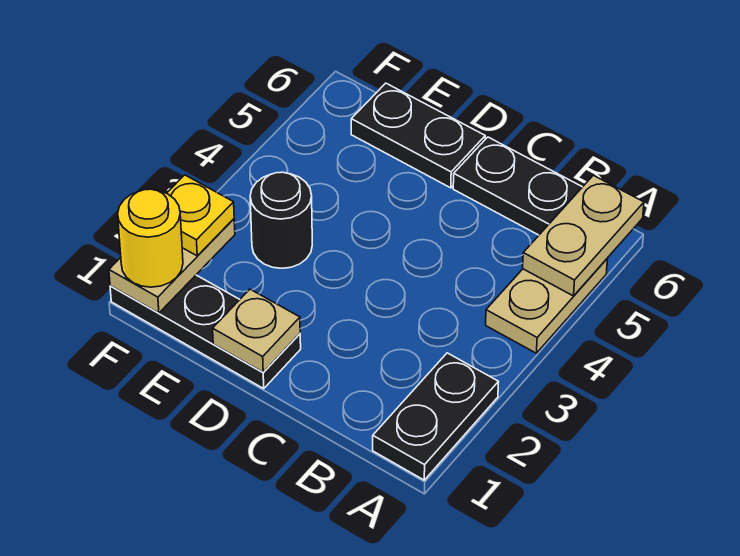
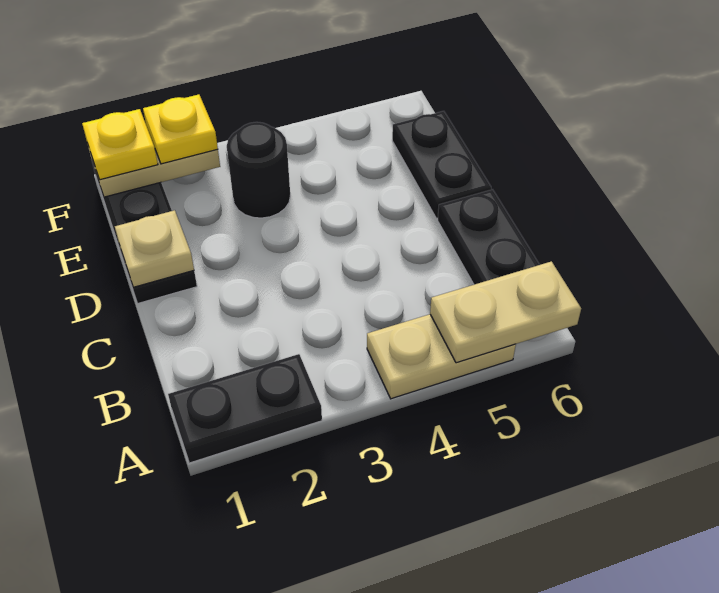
yellow round brick F1 level 3 -> yellow plate F1 level 3

